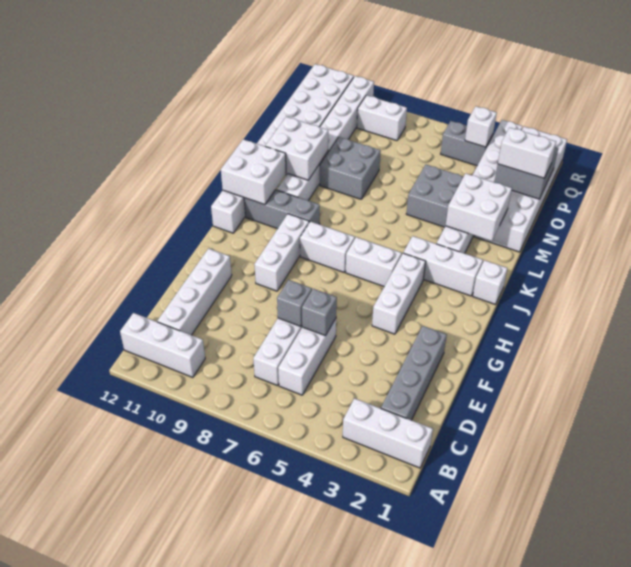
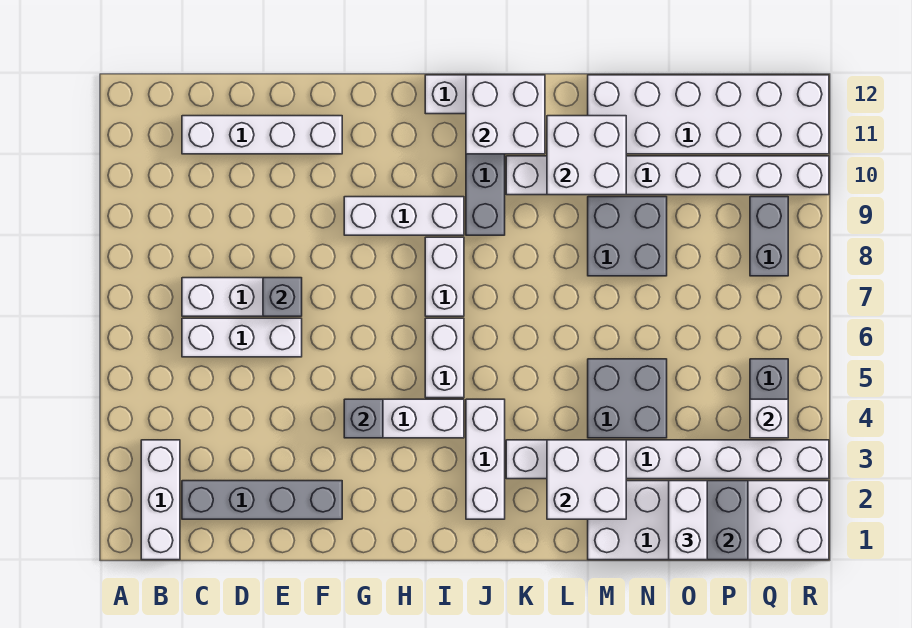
white brick B10:B12 level 1 -> none
grey brick E6 level 2 -> grey brick G4 level 2
white brick J1 level 1 -> none
white brick Q8:Q9 level 1 -> grey brick Q8:Q9 level 1

